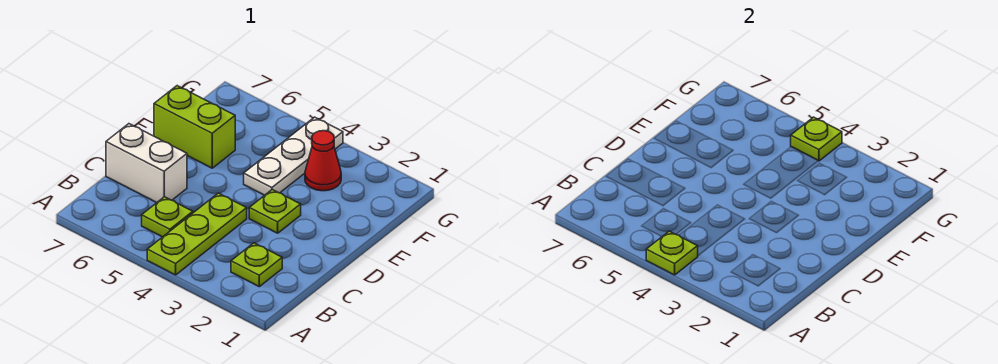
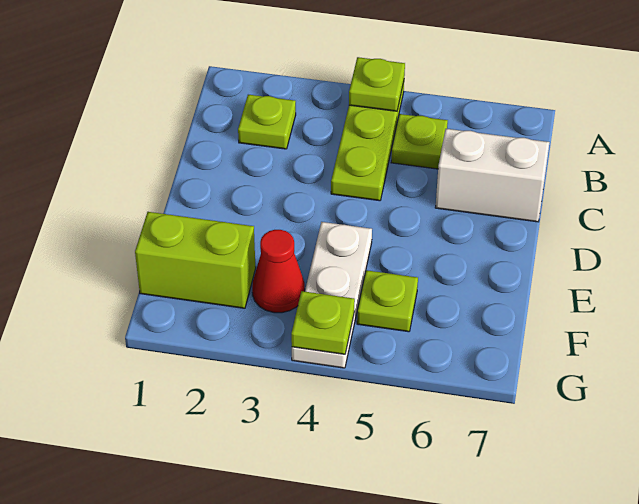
lime plate D3 level 1 -> lime plate F5 level 1
lime brick E6:E7 level 1 -> lime brick F1:F2 level 1

